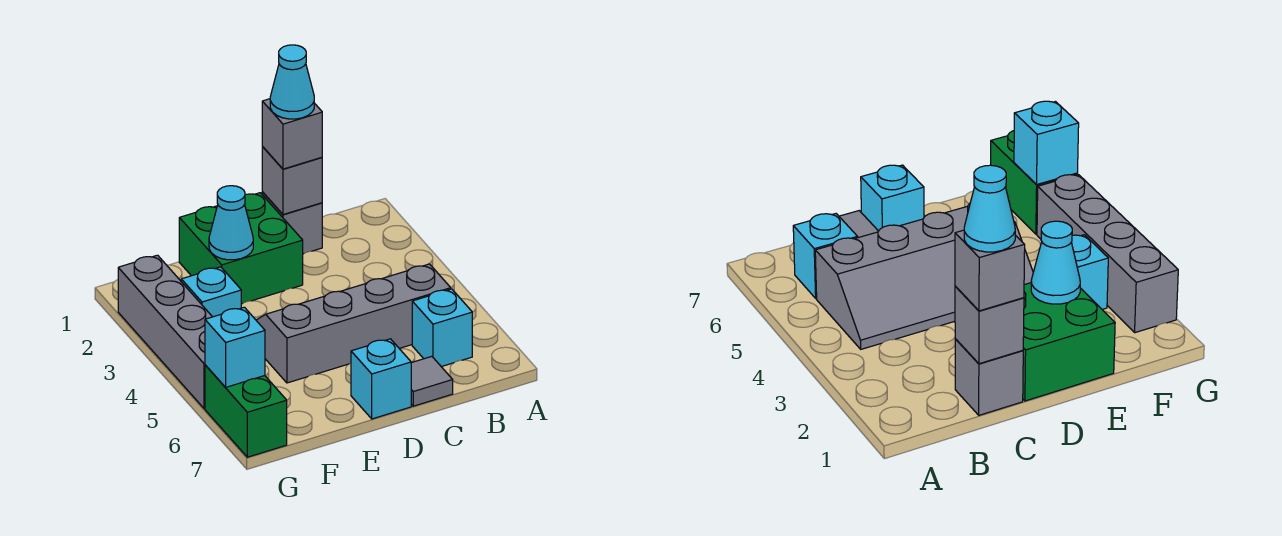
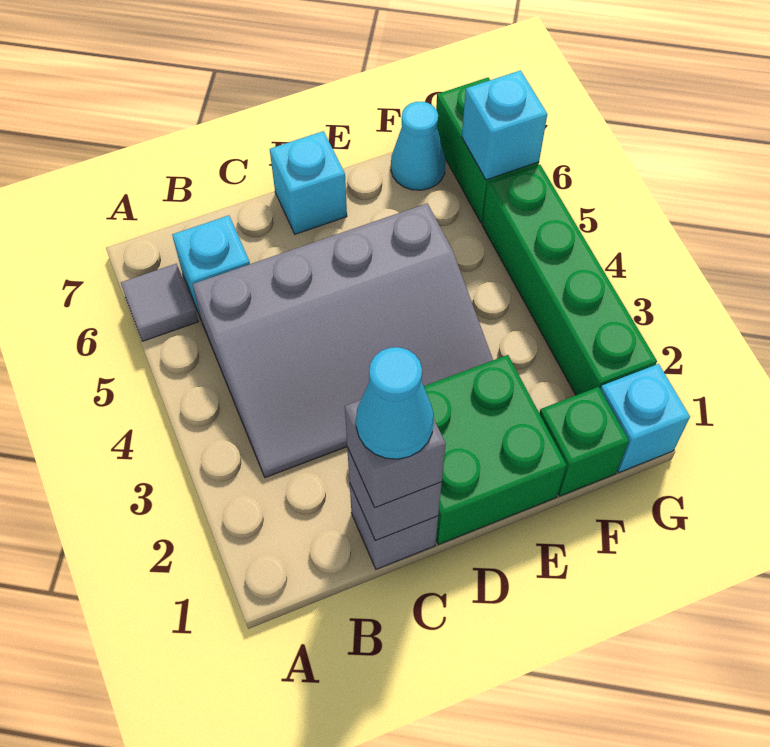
grey slope B4:E5 level 1 top 5 -> grey slope B3:E5 level 1 top 5
grey tile C7 level 1 -> grey tile A6 level 1
cyan cone E2 level 2 -> cyan cone F7 level 1
none -> green brick F1 level 1
cyan brick F3 level 1 -> cyan brick G1 level 1
grey brick G2:G5 level 1 -> green brick G2:G5 level 1

